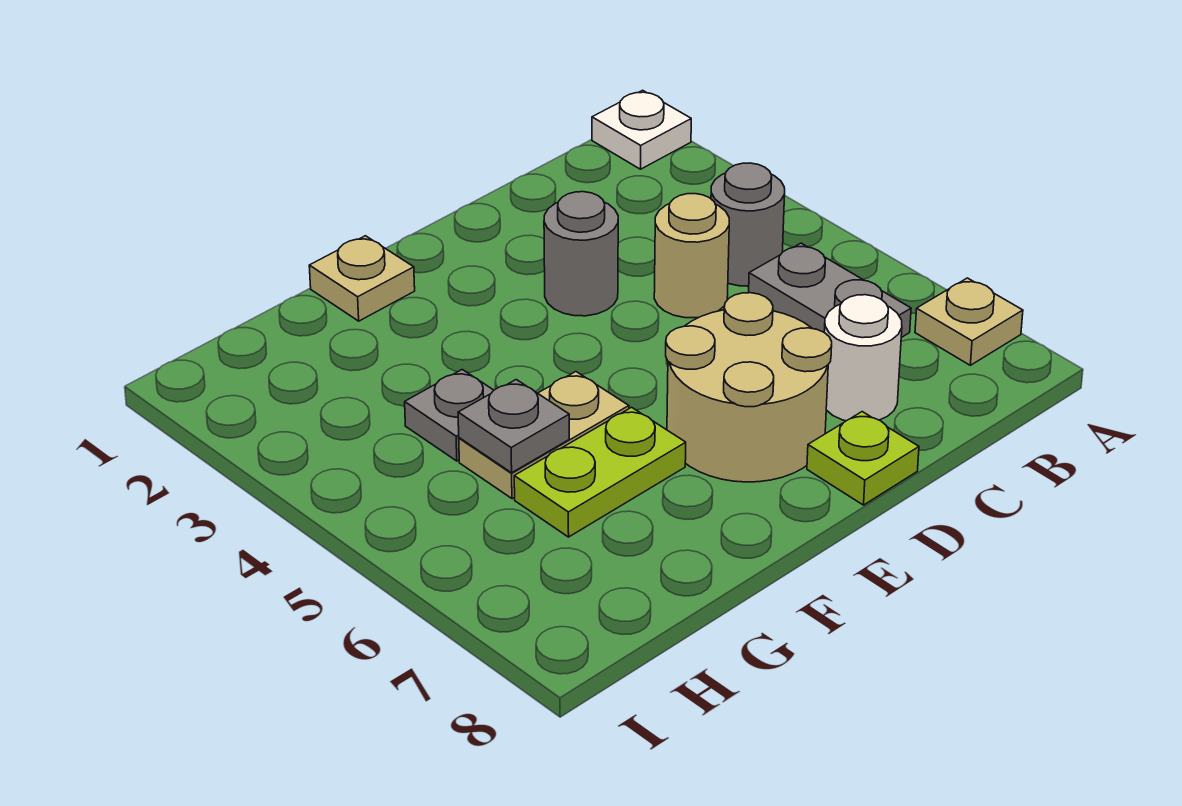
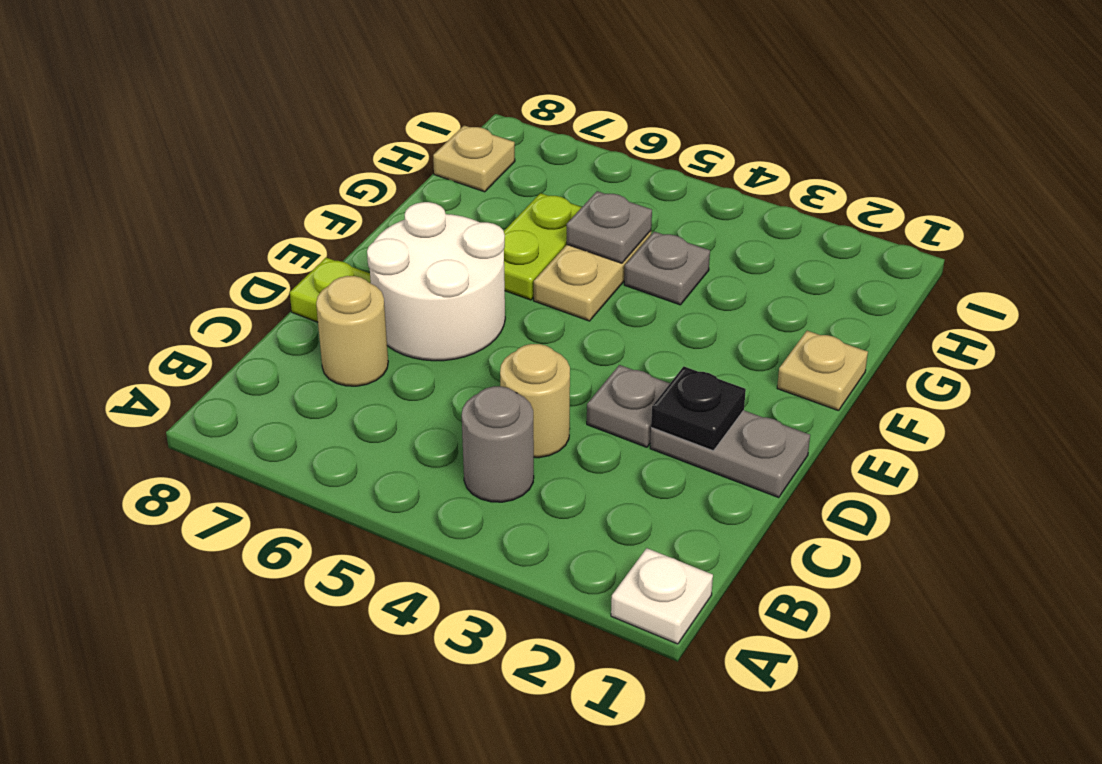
tan plate A7 level 1 -> tan plate H8 level 1
grey plate B5:B6 level 1 -> grey plate D1:D2 level 1
white round brick C7 level 1 -> tan round brick C7 level 1
none -> black plate D2 level 2
grey round brick D3 level 1 -> grey plate D3 level 1
tan round brick D6:E7 level 1 -> white round brick D6:E7 level 1

